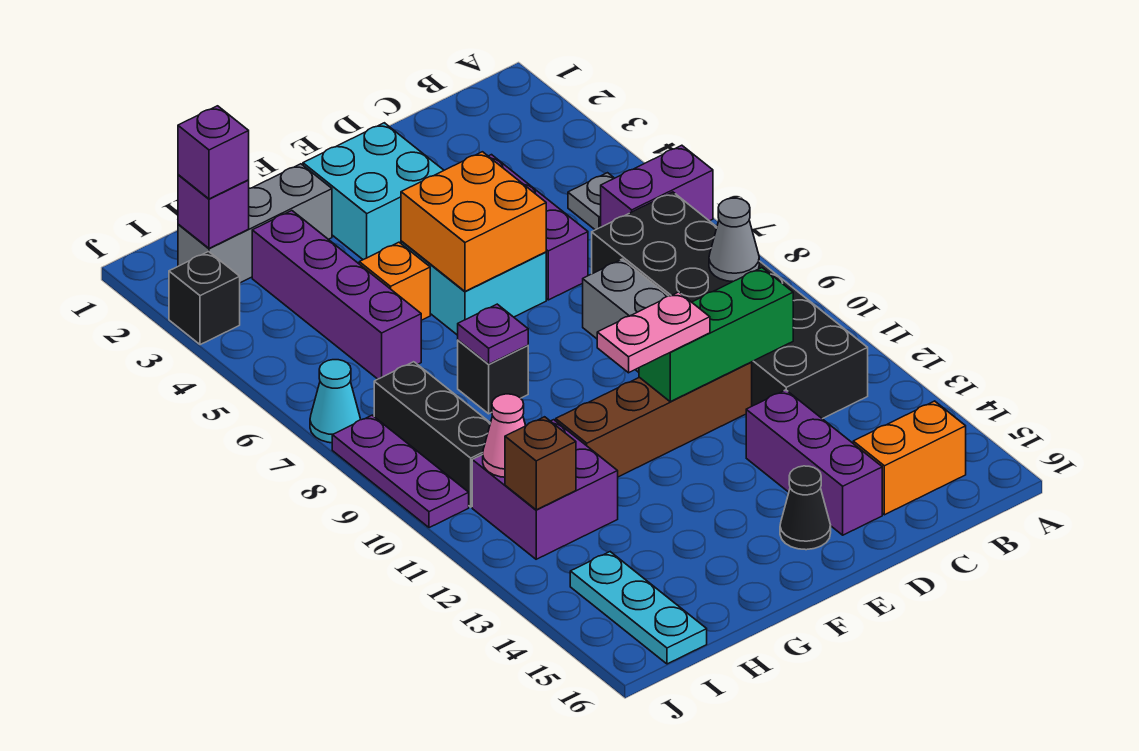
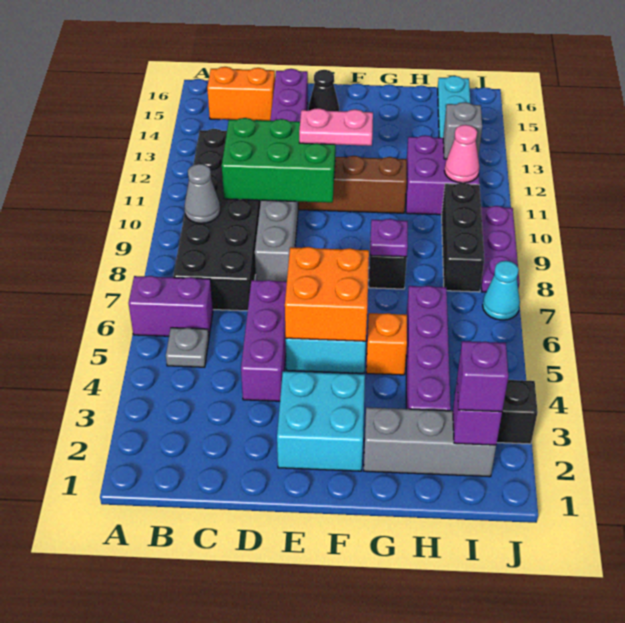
green brick C11:E11 level 2 -> green brick C10:E11 level 2
brown brick I12 level 2 -> grey brick I12 level 2

